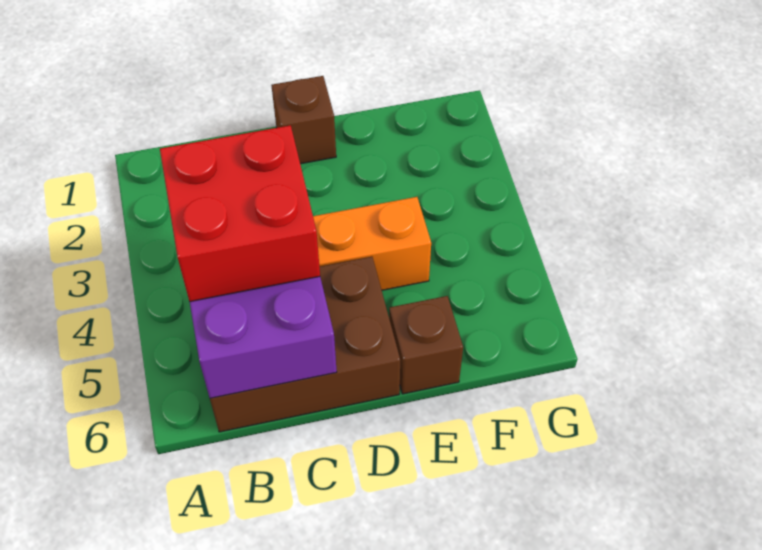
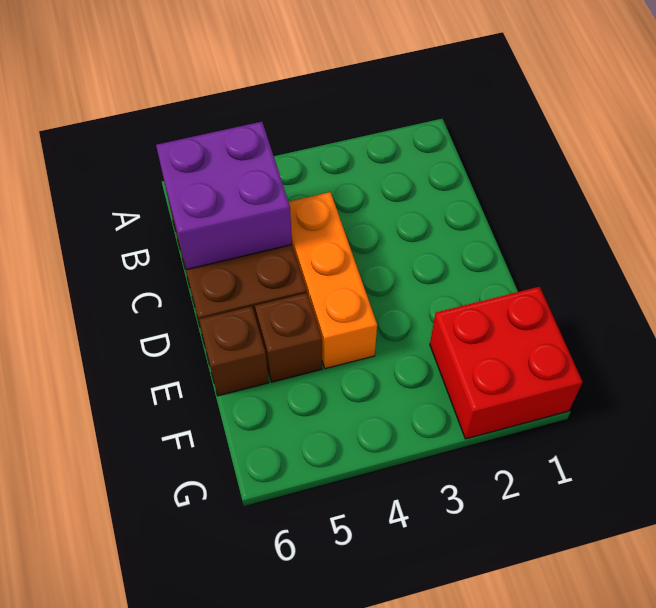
red brick B4:C5 level 3 -> red brick F1:G2 level 1
brown brick D1 level 1 -> brown brick E5 level 1

